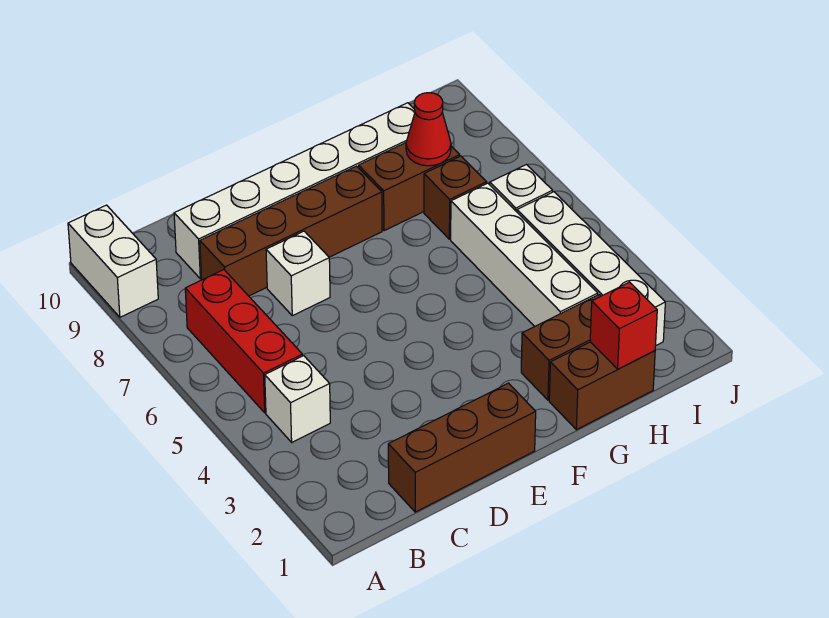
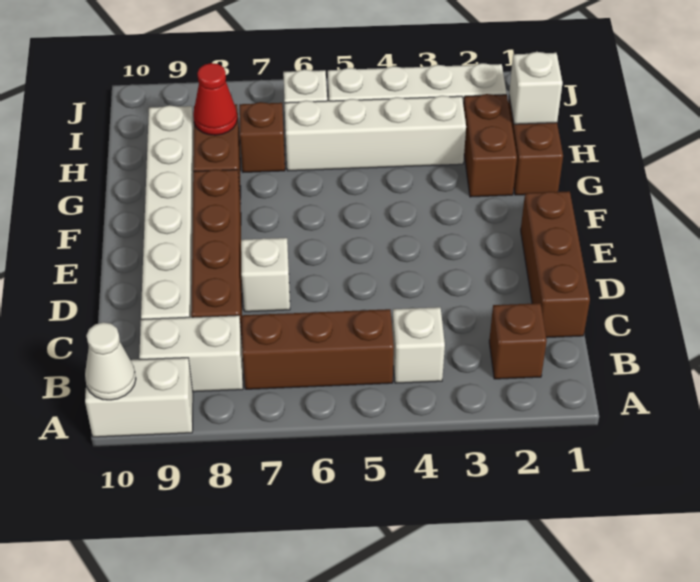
none -> white cone A10 level 2
none -> brown brick B2 level 1
red brick B5:B7 level 1 -> brown brick B5:B7 level 1
none -> white brick B8:B9 level 1
red brick H1 level 2 -> white brick H1 level 2

